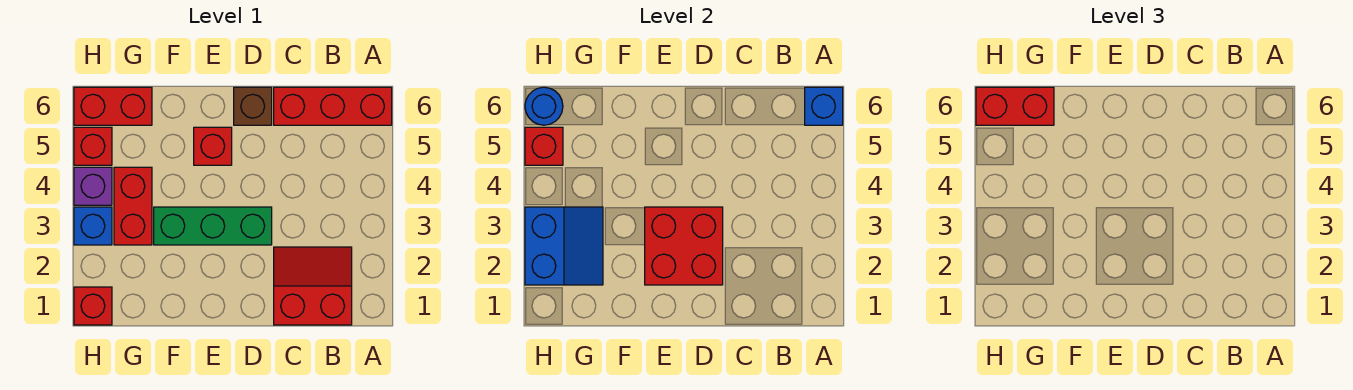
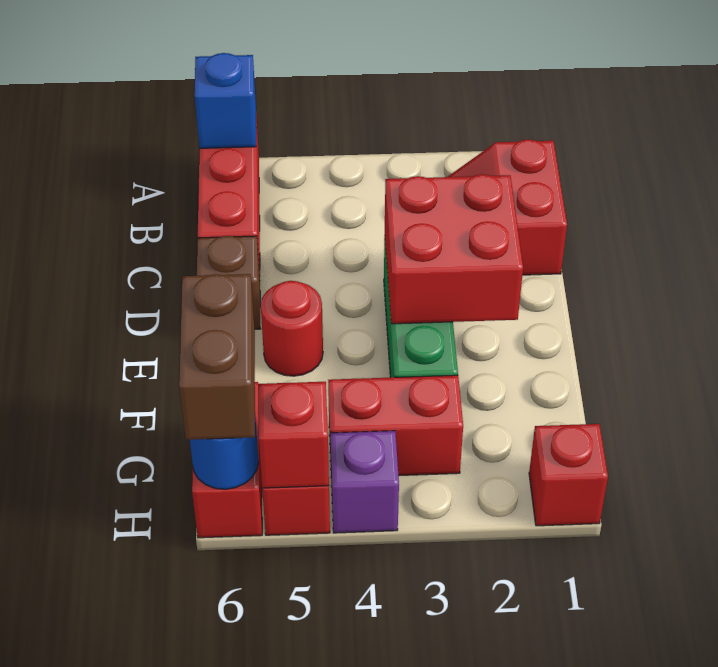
red brick E5 level 1 -> red round brick E5 level 1
blue slope G2:H3 level 2 top H -> none
red brick G6:H6 level 3 -> brown brick G6:H6 level 3
blue brick H3 level 1 -> none

